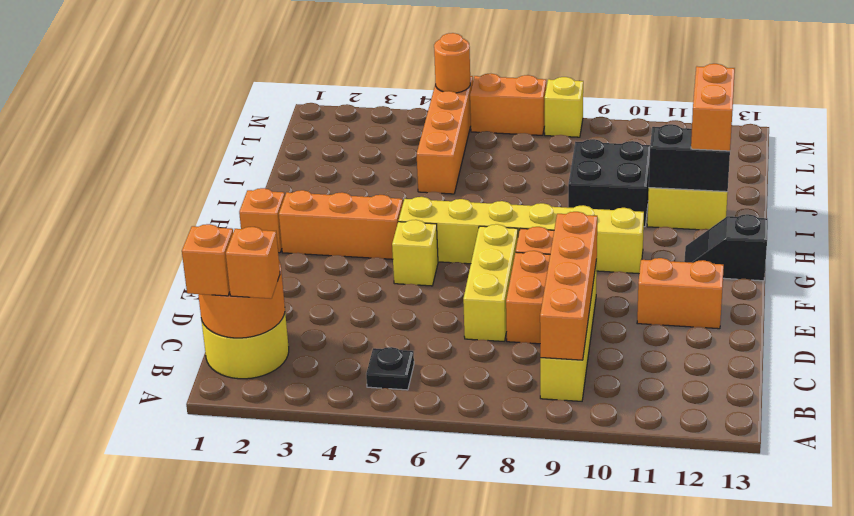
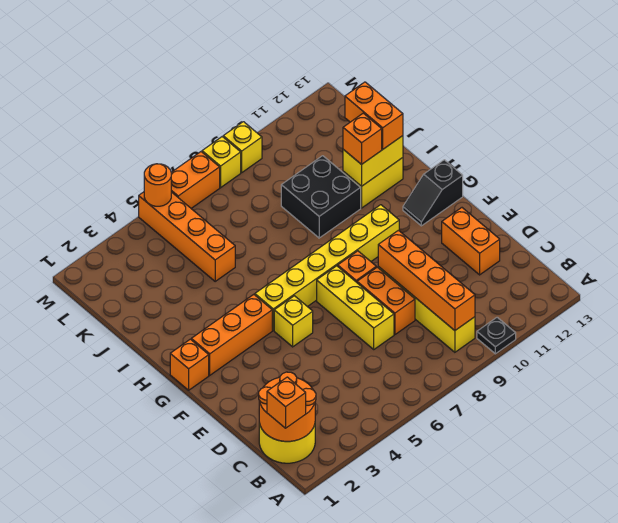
orange brick B2 level 3 -> orange brick I11 level 3
black plate B5 level 1 -> black plate A10 level 1
orange brick E11:E12 level 1 -> orange brick D12:E12 level 1
black brick I11:I12 level 2 -> yellow brick I11:I12 level 2
none -> yellow brick M9 level 1

